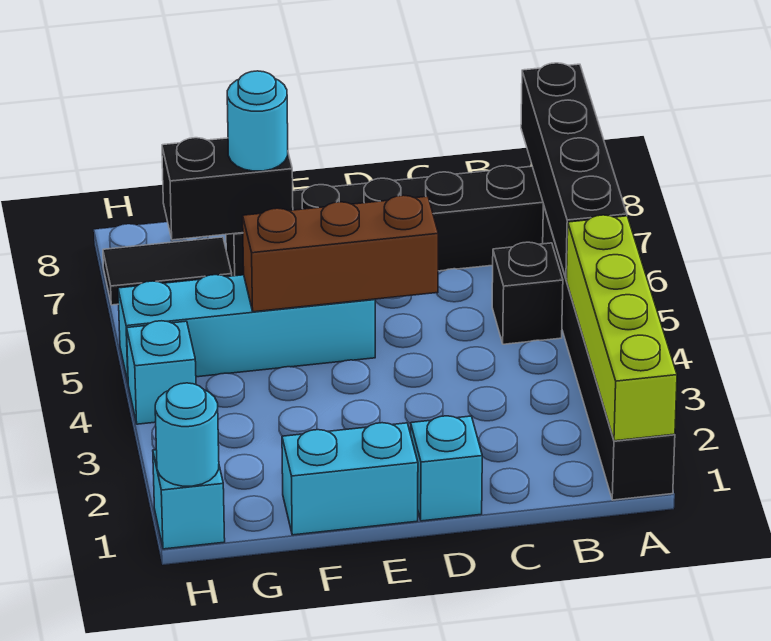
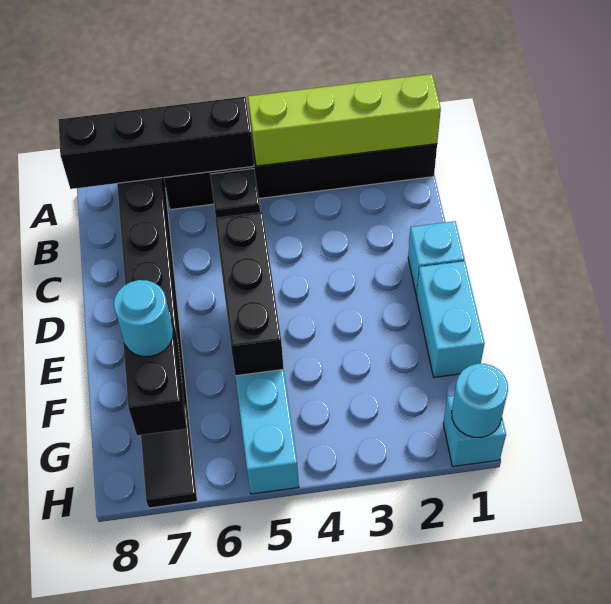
brown brick D5:F5 level 2 -> black brick D5:F5 level 2
cyan brick H4 level 1 -> none

